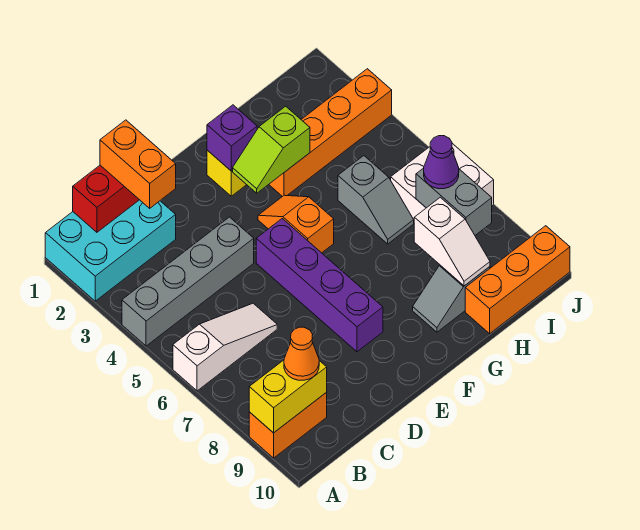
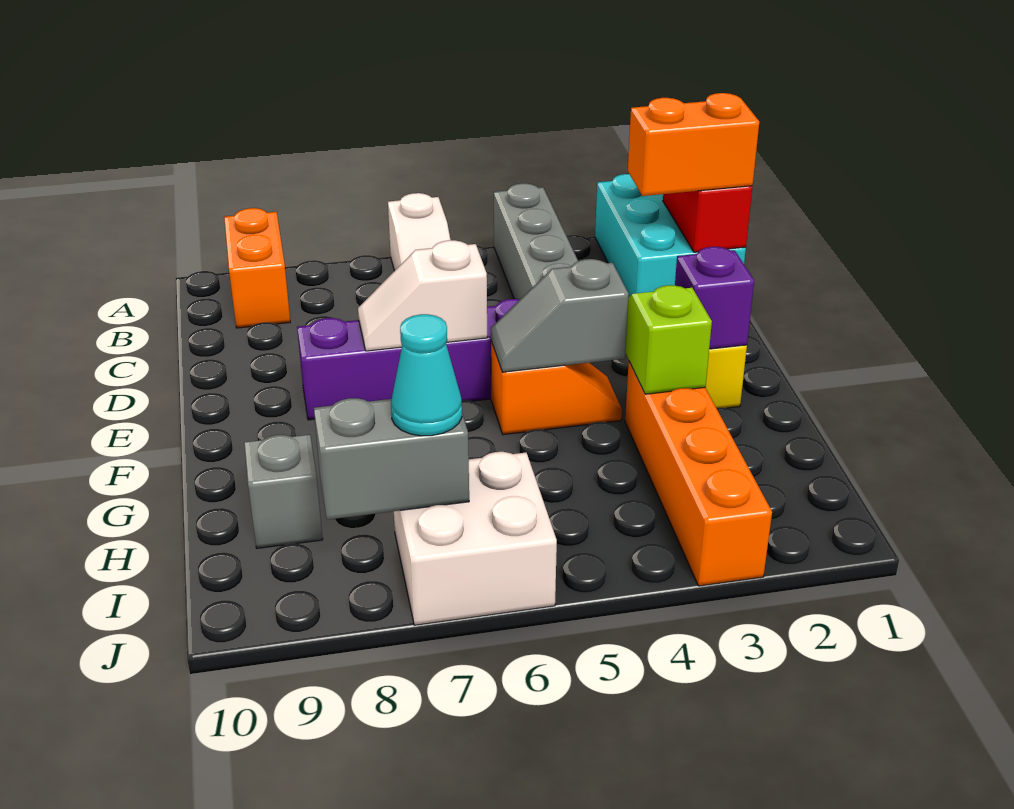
yellow brick A9:B9 level 2 -> none
orange cone B9 level 3 -> none
grey slope H5:H6 level 1 top 5 -> grey slope F4:F5 level 2 top 4
white slope H8:H9 level 2 top 8 -> white slope E6:E7 level 2 top 6
orange brick H10:J10 level 1 -> none
purple cone I7 level 3 -> cyan cone I7 level 3

